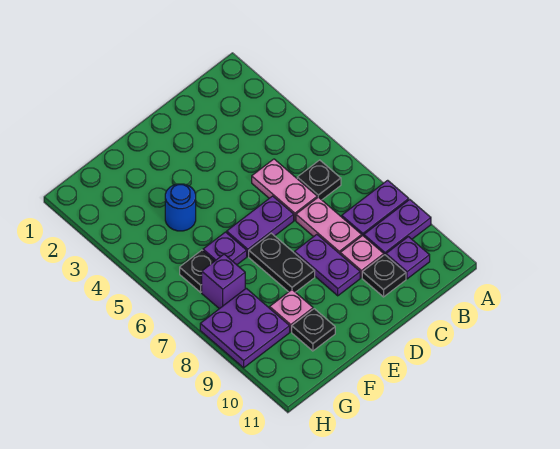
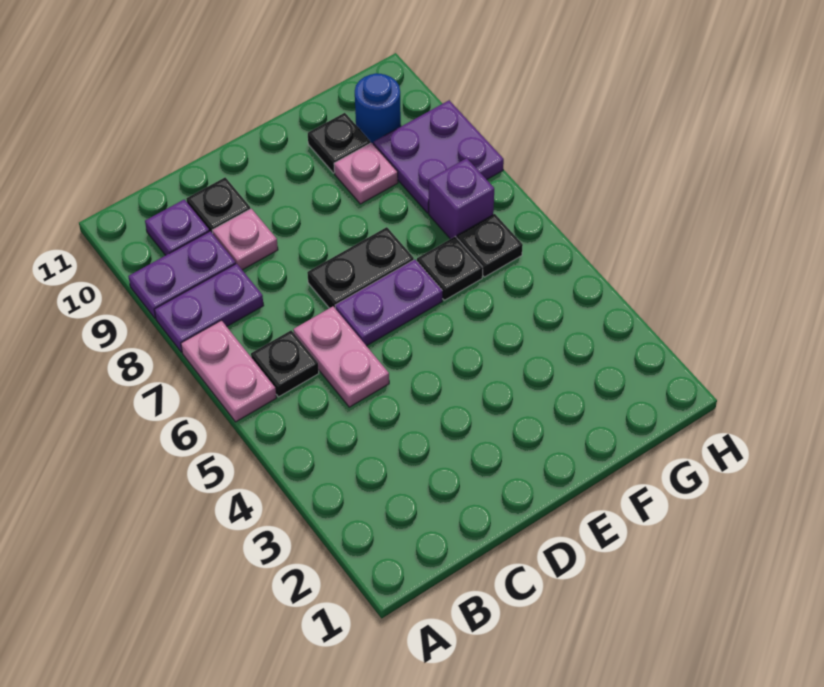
pink plate C7:C8 level 1 -> pink plate A6:A7 level 1
purple plate D8:D9 level 1 -> none
black plate E7:E8 level 1 -> black plate D7:E7 level 1
blue round brick F4 level 1 -> blue round brick G10 level 1
purple plate F6 level 1 -> black plate F6 level 1

